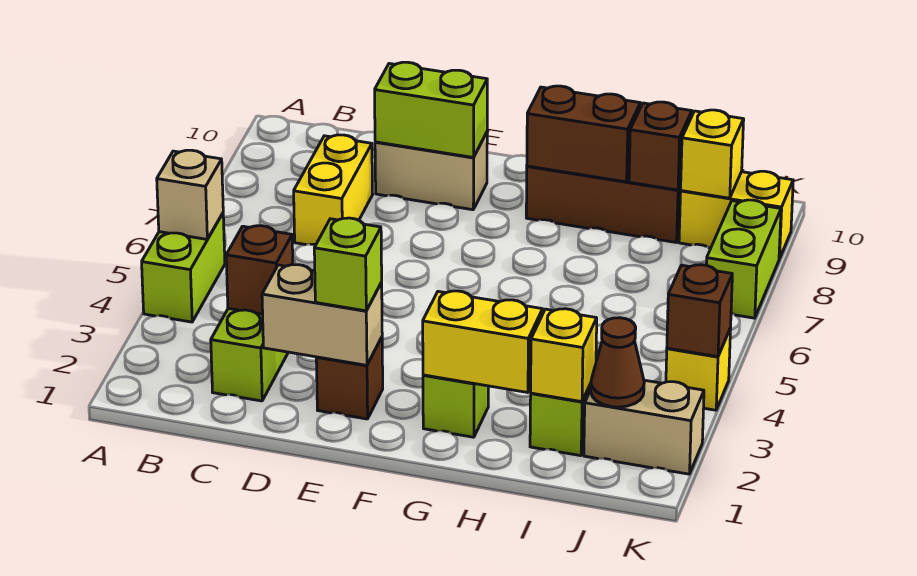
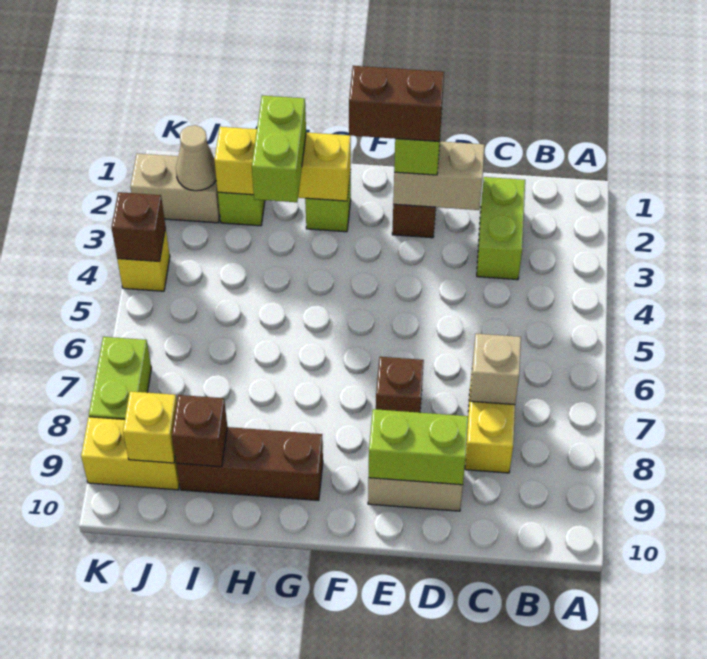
lime brick A4:A5 level 1 -> lime brick H2:H3 level 3
tan brick A5 level 2 -> tan brick C7 level 2
brown brick C3 level 2 -> brown brick E7 level 1
brown brick G9:H9 level 2 -> brown brick E2:F2 level 4
brown cone J2 level 2 -> tan cone J2 level 2

